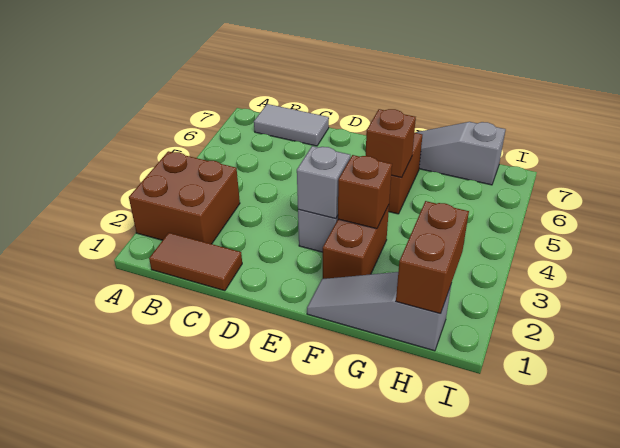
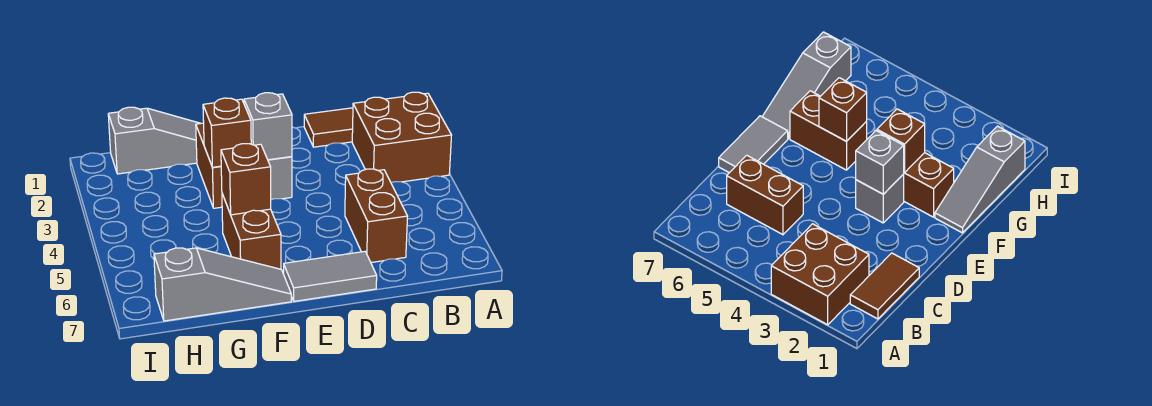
grey tile B7:C7 level 1 -> grey tile D7:E7 level 1
brown brick H1:H2 level 2 -> brown brick C5:C6 level 1

